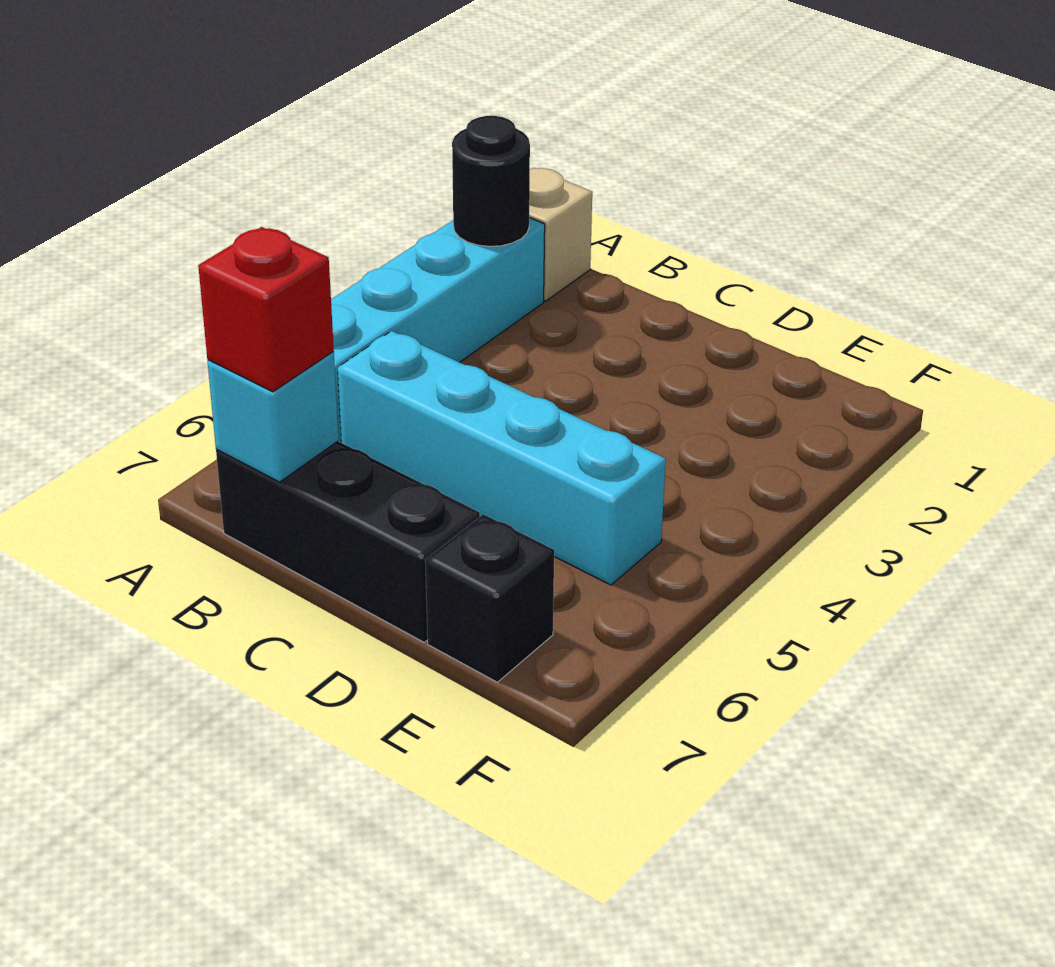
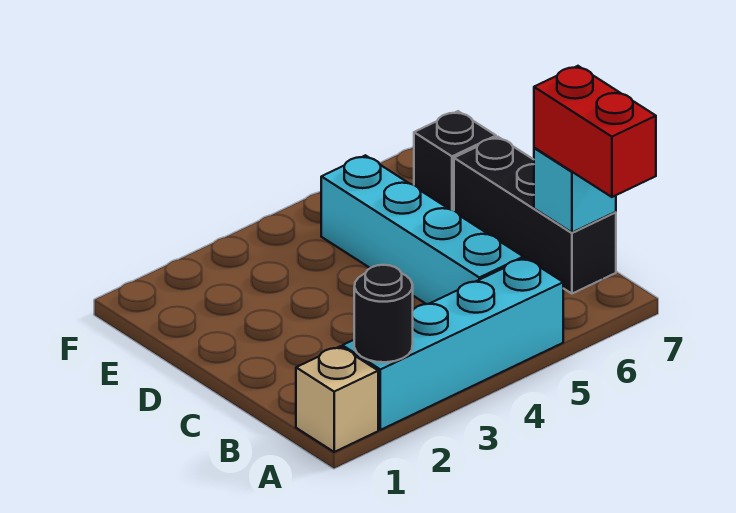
red brick B7 level 3 -> red brick A7:B7 level 3

